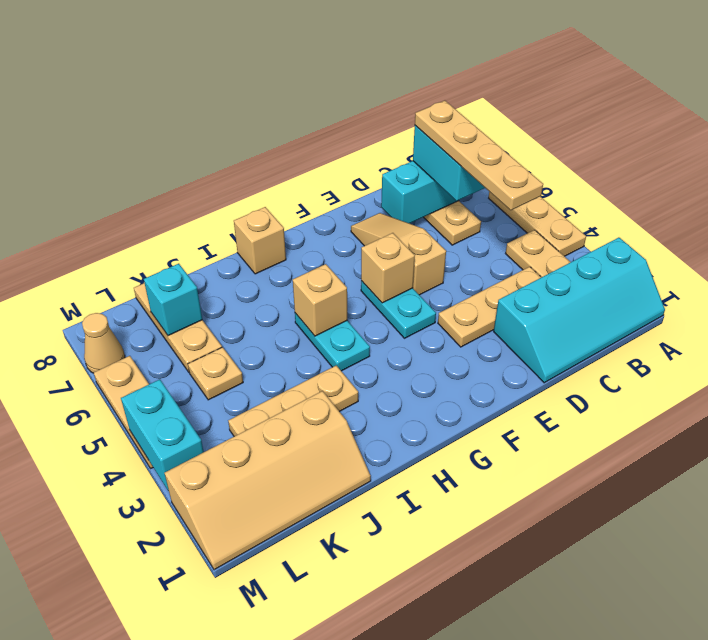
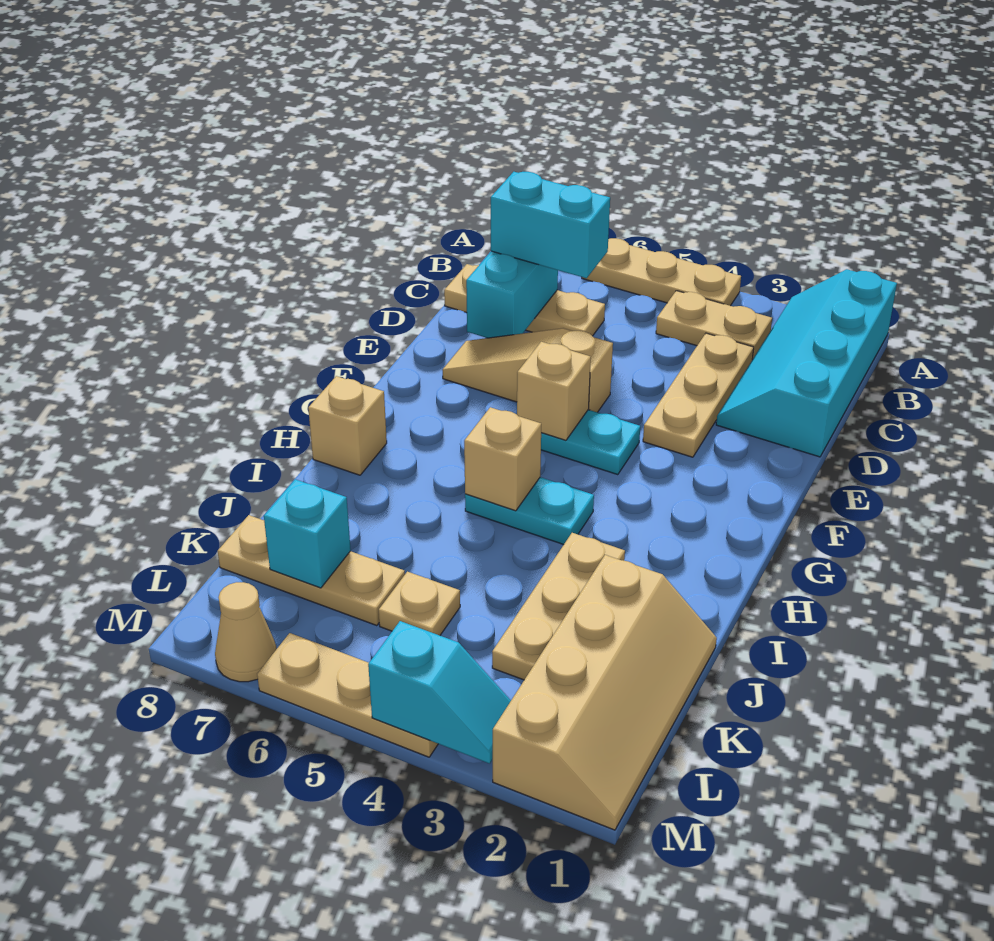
cyan slope A1:D2 level 1 top 2 -> cyan slope A1:D2 level 1 top 1
tan plate C4:C7 level 4 -> none
cyan brick M3:M4 level 2 -> cyan slope M3:M4 level 2 top 4

